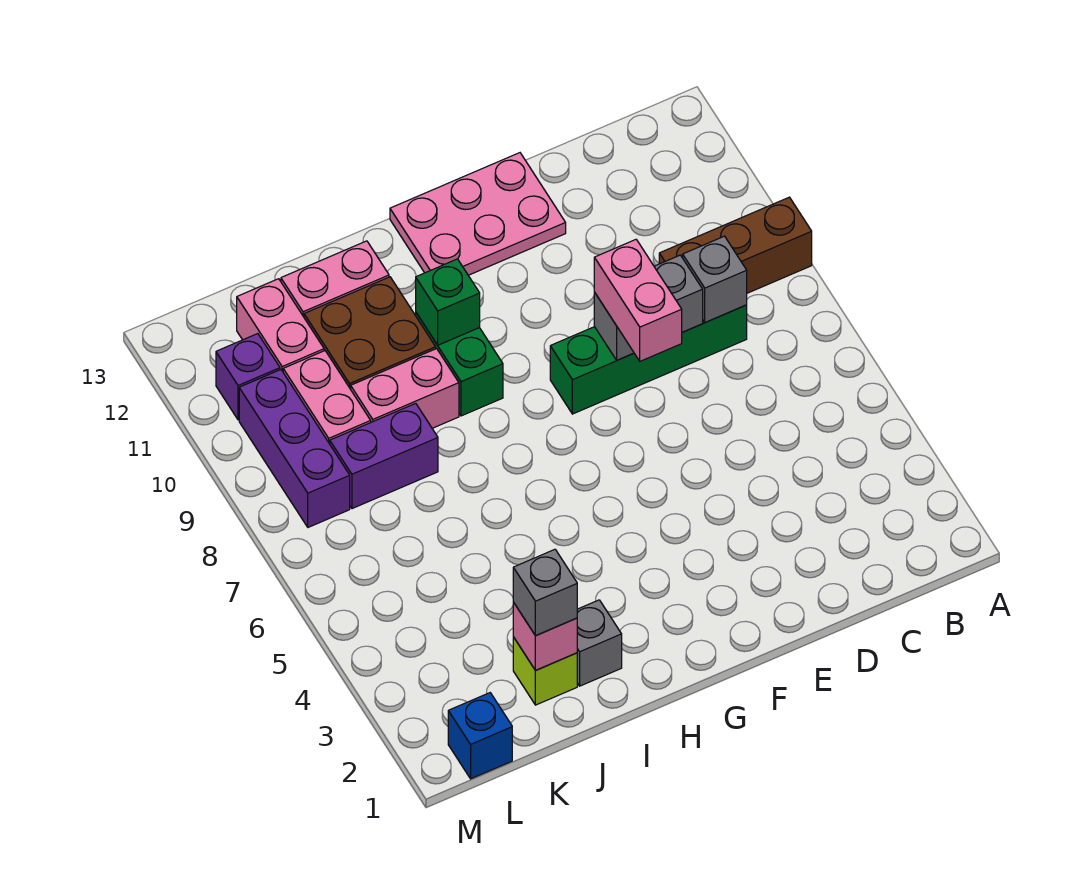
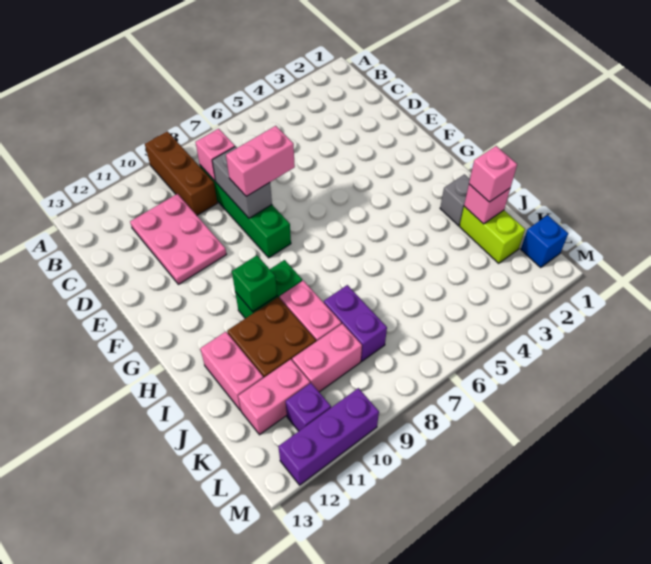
grey brick C8 level 2 -> pink brick C8 level 2
pink plate E12:G13 level 1 -> pink plate C10:E11 level 1
lime brick J2 level 1 -> lime brick J2:K2 level 1
grey brick J2 level 3 -> pink brick J2 level 3
purple brick L8:L10 level 1 -> purple brick M10:M12 level 1

